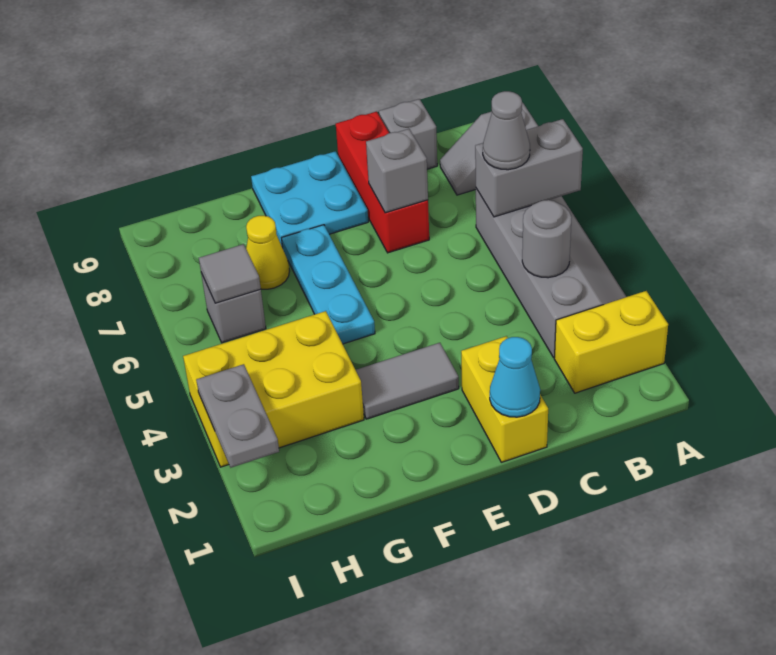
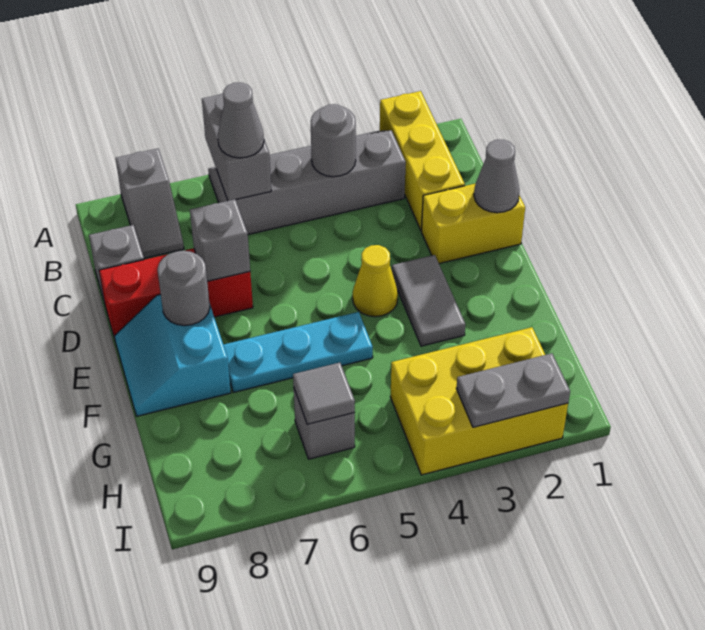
yellow brick A2:B2 level 1 -> yellow brick A2:C2 level 1
cyan cone D1 level 2 -> grey cone D1 level 2
cyan plate E8:F9 level 1 -> cyan slope E8:F9 level 1 top 8
none -> grey round brick E8 level 2
yellow brick G3:I4 level 1 -> yellow brick H2:I4 level 1
yellow cone G7 level 1 -> yellow cone E4 level 1

